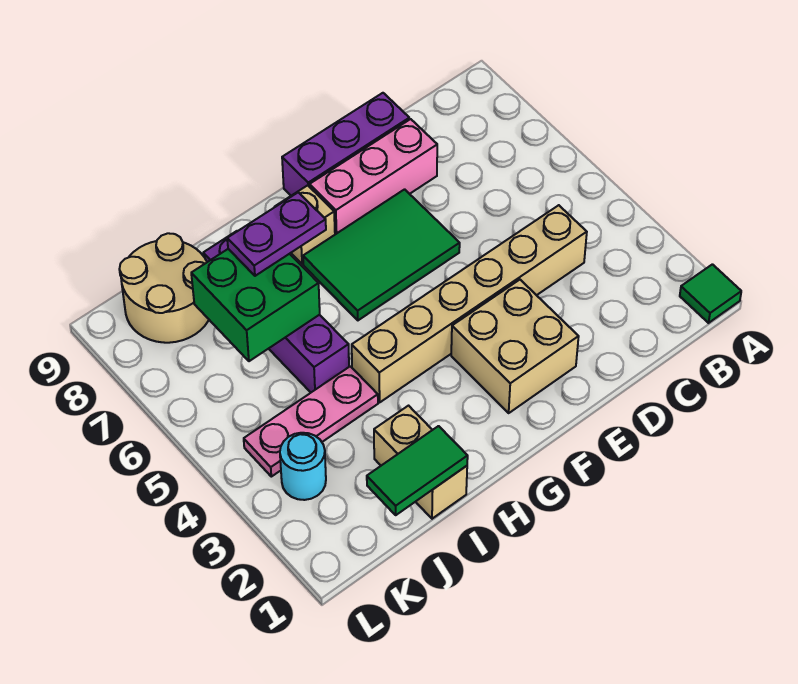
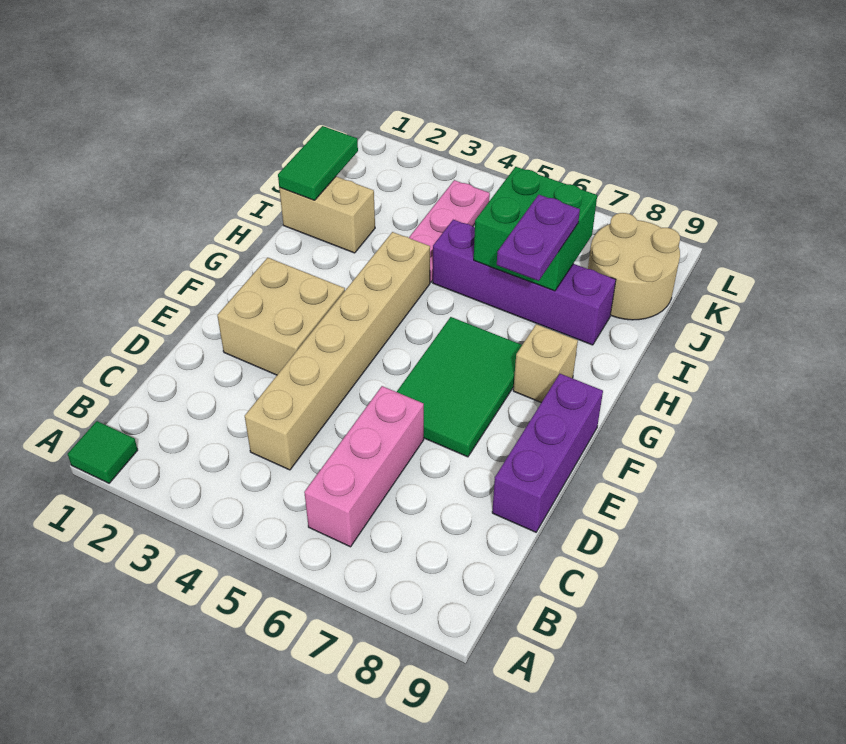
pink brick D8:F8 level 1 -> pink brick B6:D6 level 1
cyan round brick K3 level 1 -> none

